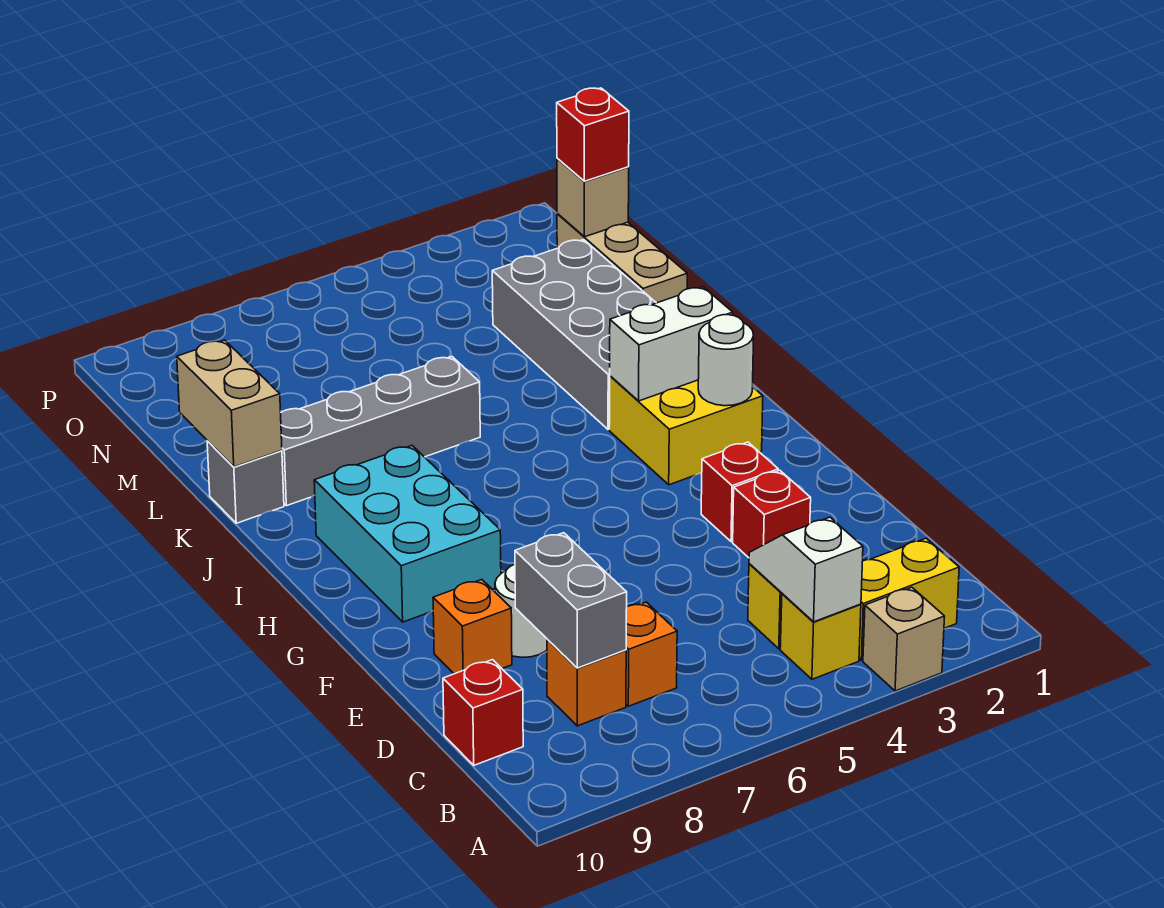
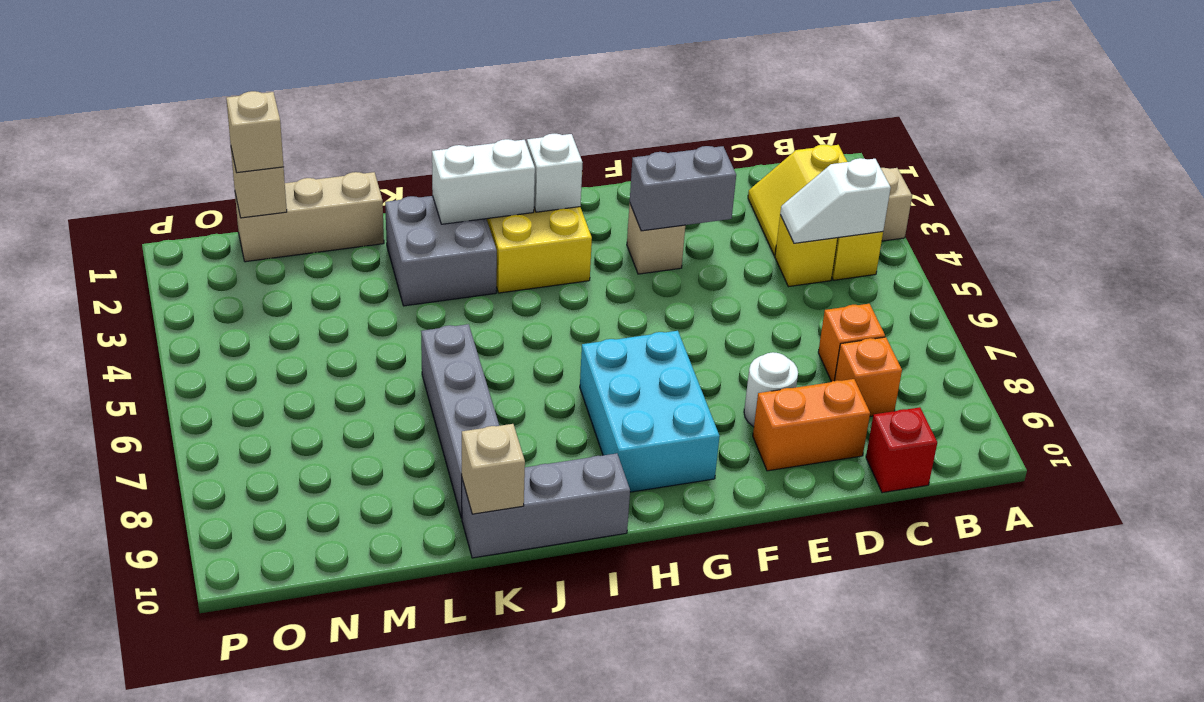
grey brick C8:D8 level 2 -> grey brick E3:F3 level 2
red brick E3 level 1 -> none
orange brick E9 level 1 -> orange brick D9:E9 level 1
red brick F3 level 1 -> tan brick F3 level 1
cyan brick G8:I9 level 1 -> cyan brick G7:H9 level 1
white round brick H2 level 2 -> white brick H2 level 2
white brick I2:I3 level 2 -> white brick I2:J2 level 2
grey brick J2:M3 level 1 -> grey brick J2:K3 level 1
grey brick K10 level 1 -> grey brick I10:K10 level 1
tan brick K10:L10 level 2 -> tan brick K10 level 2
red brick N1 level 3 -> tan brick N1 level 3

